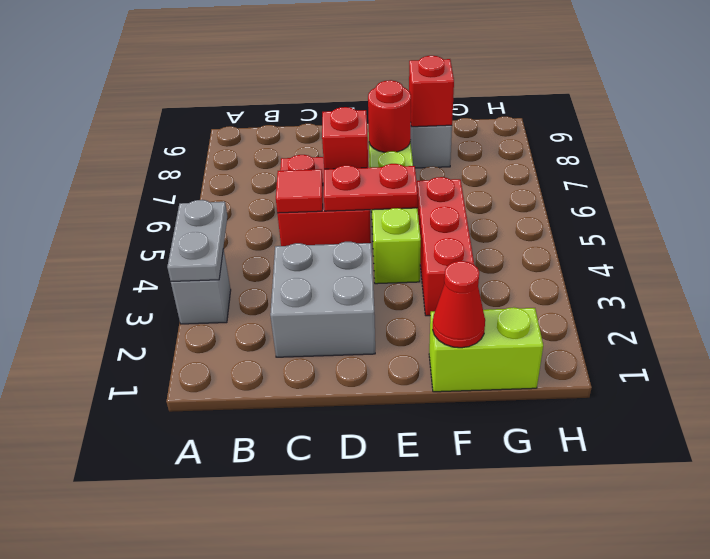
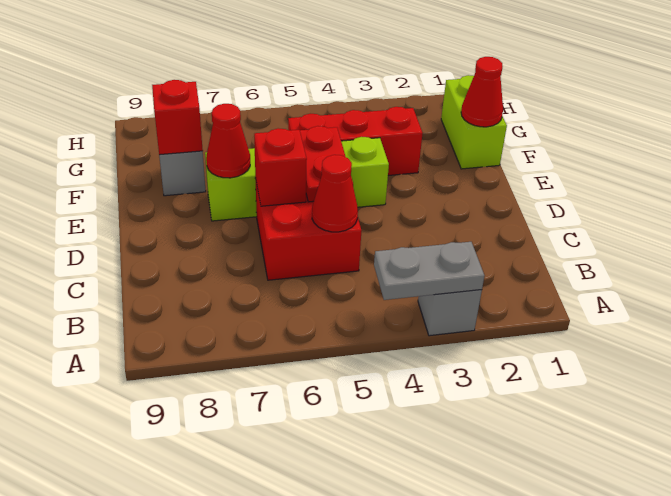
grey brick C2:D3 level 1 -> none
red tile C5 level 2 -> red cone C5 level 2
red round brick E7 level 2 -> red cone E7 level 2

